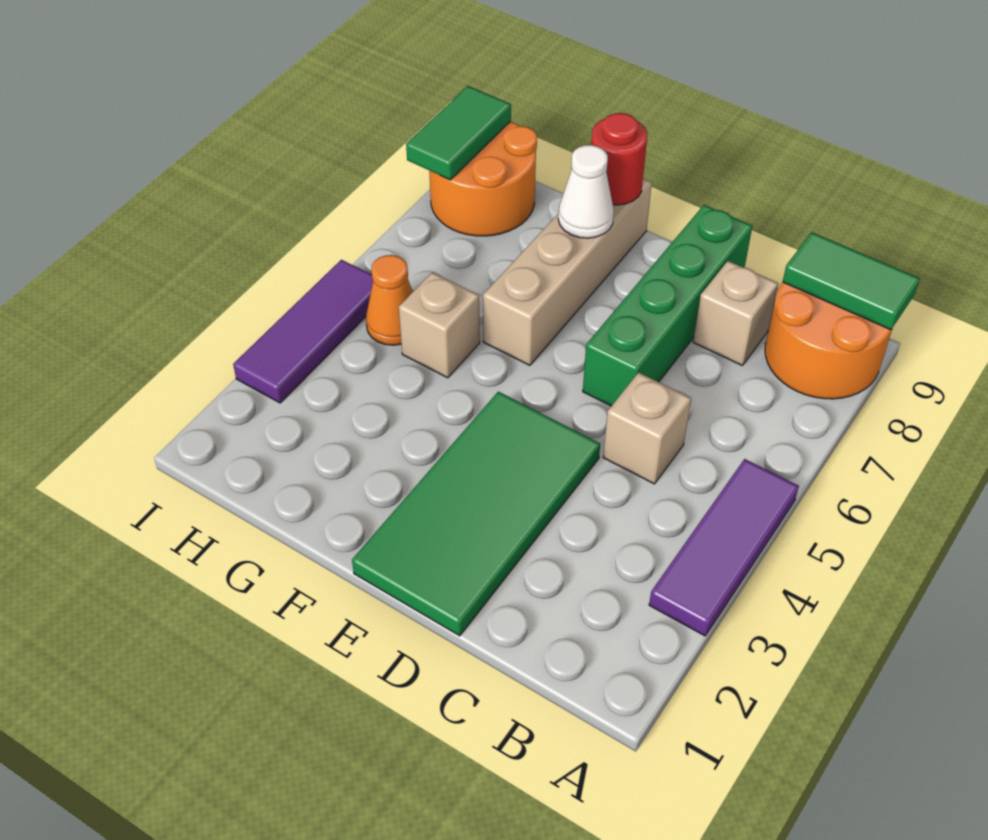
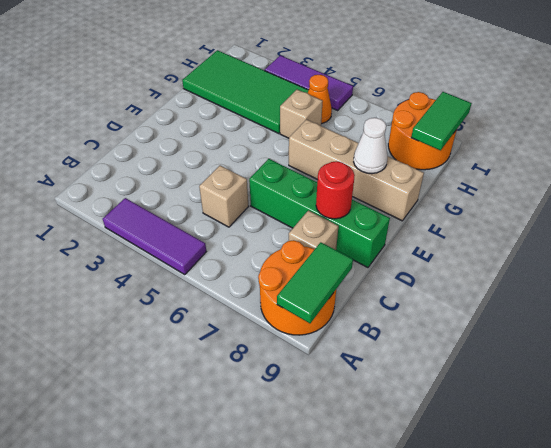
green tile D1:E4 level 1 -> green tile G1:H4 level 1
red round brick F9 level 2 -> red round brick D8 level 2
green tile I8:I9 level 2 -> green tile H9:I9 level 2

